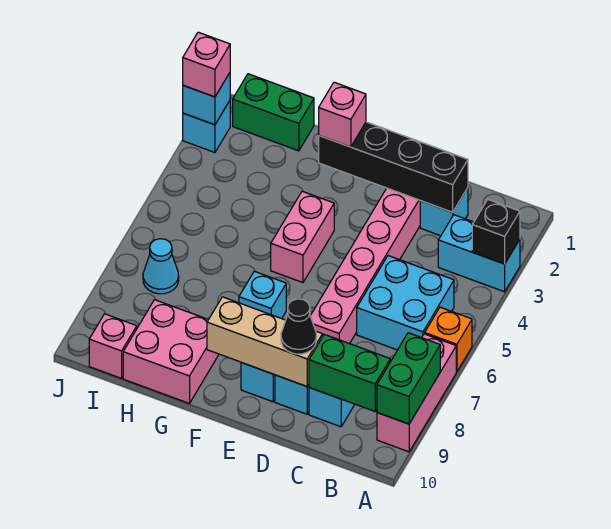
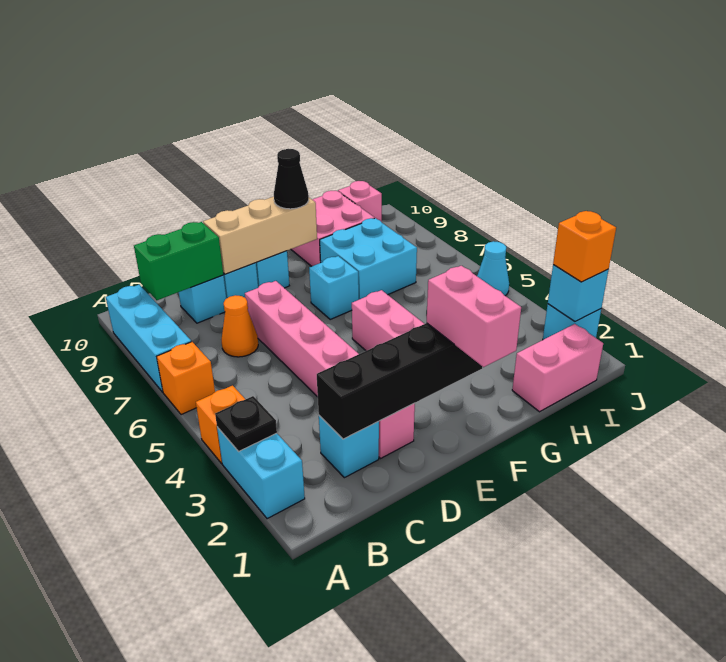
cyan brick A3:B3 level 1 -> cyan brick A2:A3 level 1
black brick A3 level 2 -> black plate A3 level 2
none -> orange brick A4 level 1
pink brick A7:A9 level 1 -> cyan brick A7:A9 level 1
green brick A8:A9 level 2 -> none
cyan brick B5:C6 level 1 -> cyan brick G7:H8 level 1
none -> orange cone C7 level 1
black cone D9 level 3 -> black cone F9 level 3
pink brick F2 level 3 -> pink brick F1:F2 level 3
green brick H1:I1 level 1 -> pink brick H1:I1 level 1
cyan cone I7 level 1 -> cyan cone J5 level 1
pink brick J2 level 3 -> orange brick J2 level 3

